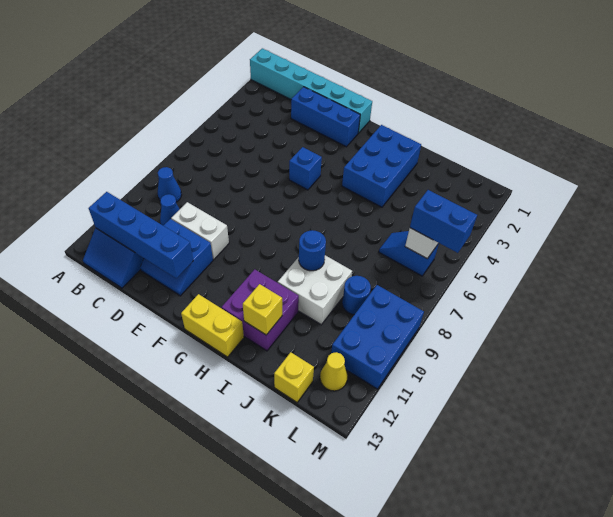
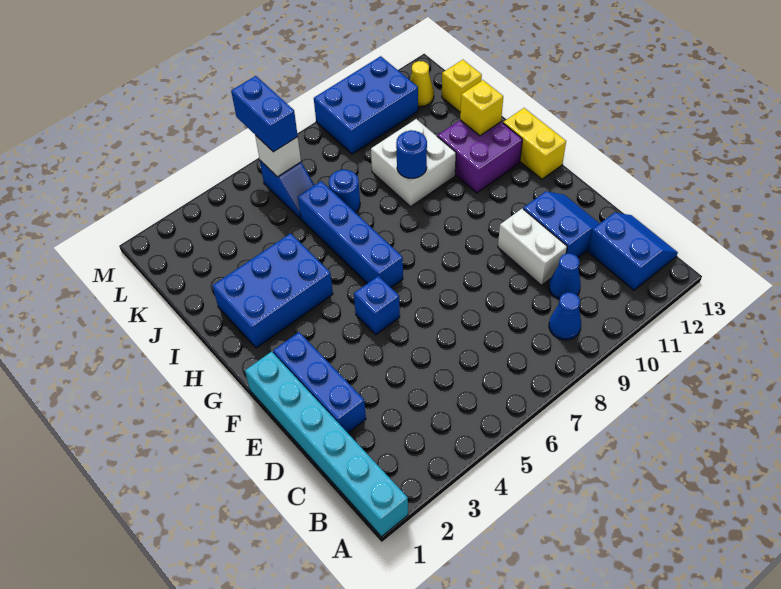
blue brick B12:E12 level 2 -> blue brick G6:J6 level 1
blue round brick K9 level 1 -> blue round brick J7 level 1

